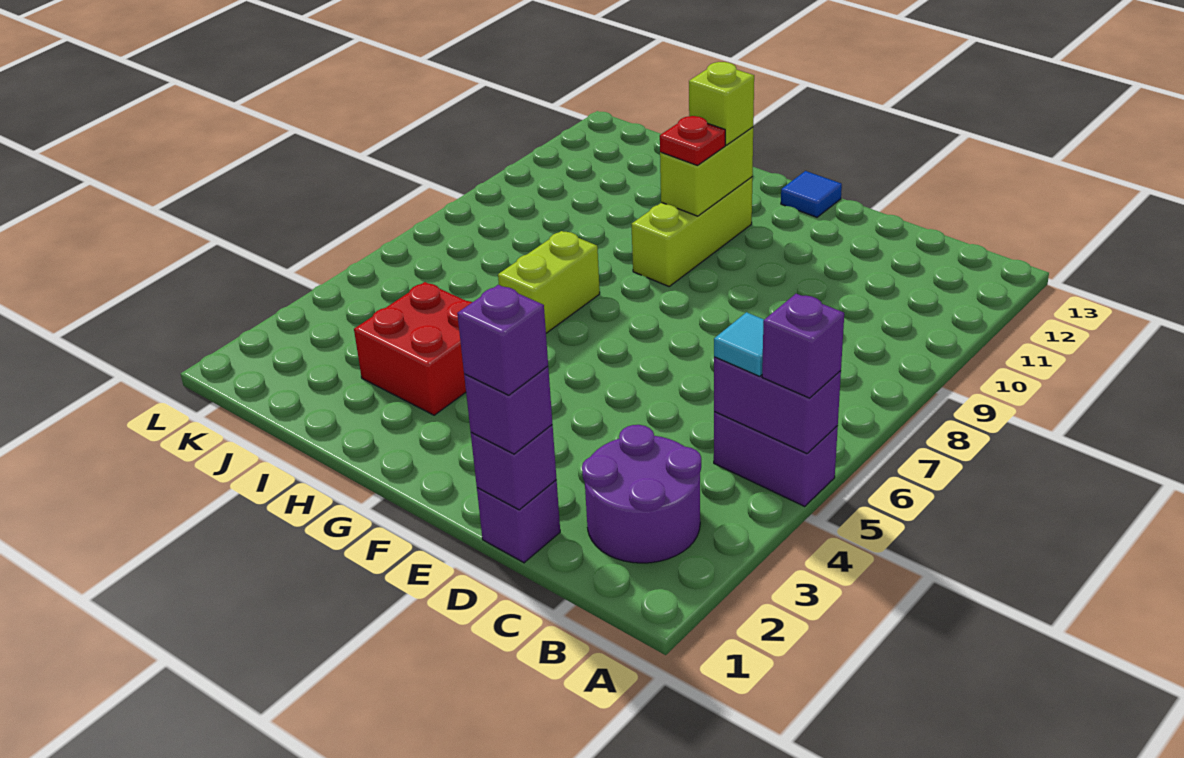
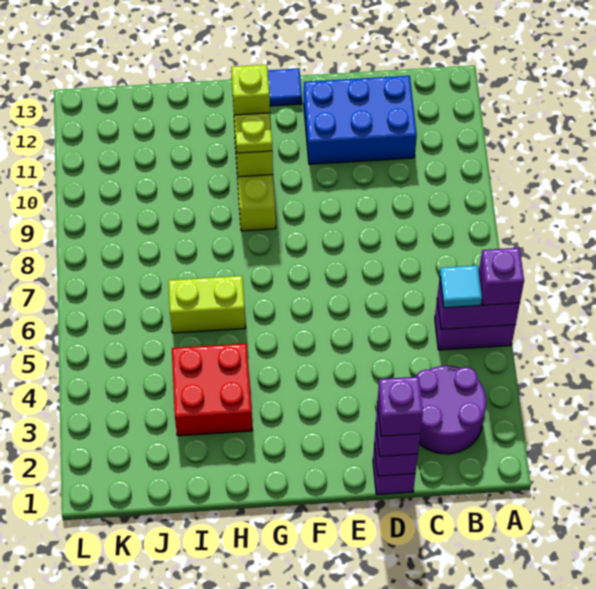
none -> blue brick C11:E12 level 1
red plate G10 level 3 -> lime plate G10 level 3
lime brick H6:H7 level 1 -> lime brick H6:I6 level 1

